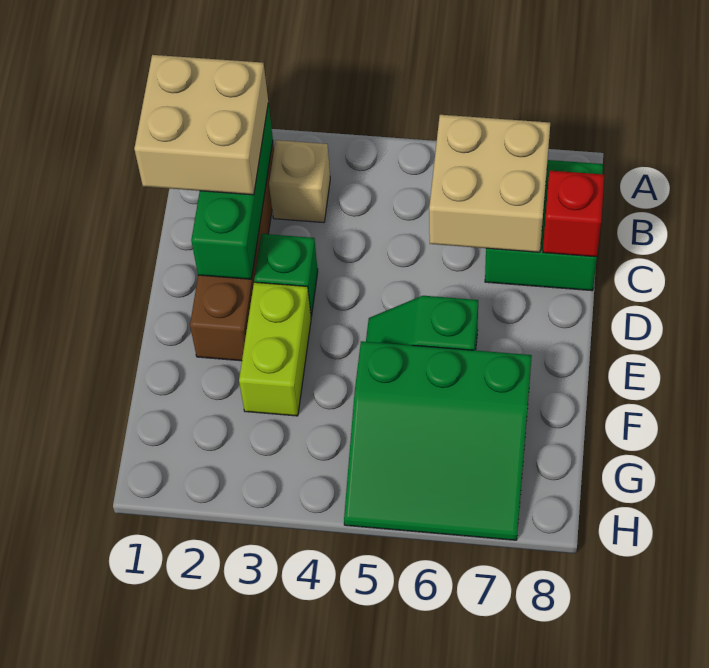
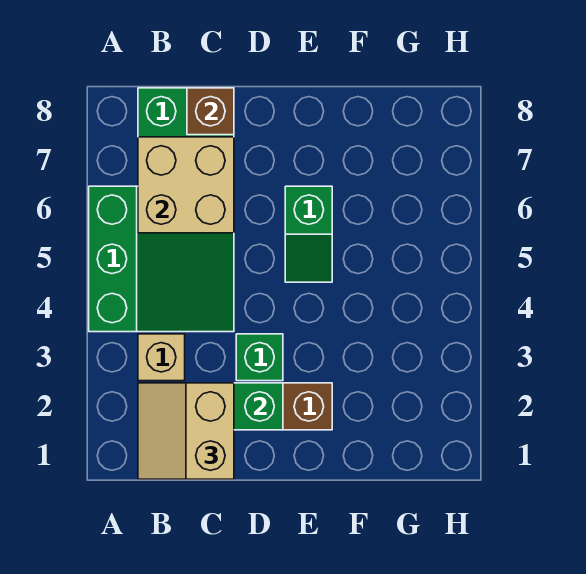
tan brick B1:C2 level 3 -> tan slope B1:C2 level 3 top C
red brick C8 level 2 -> brown brick C8 level 2
lime brick E3:F3 level 1 -> none
green slope F5:H7 level 1 top F -> green slope A4:C6 level 1 top A

